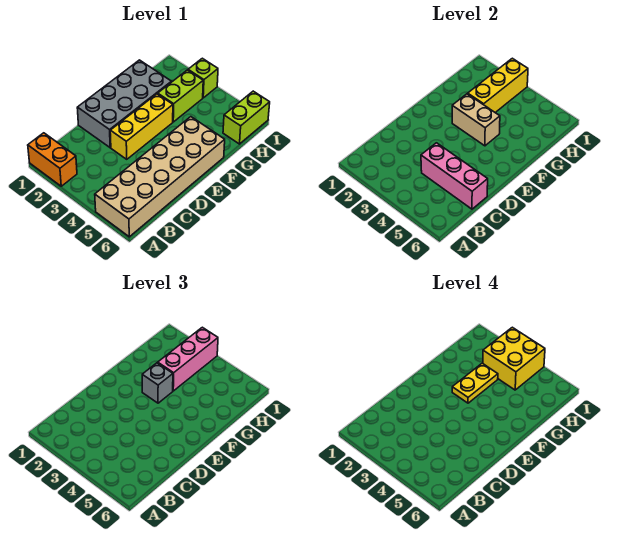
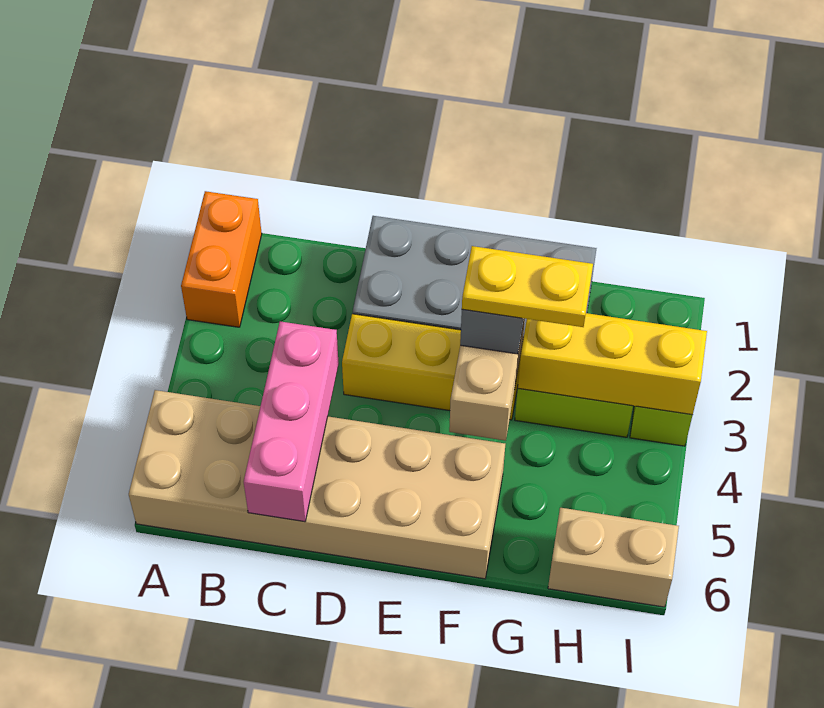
pink brick G3:I3 level 3 -> none
yellow brick H3:I4 level 4 -> none
lime brick H6:I6 level 1 -> tan brick H6:I6 level 1

